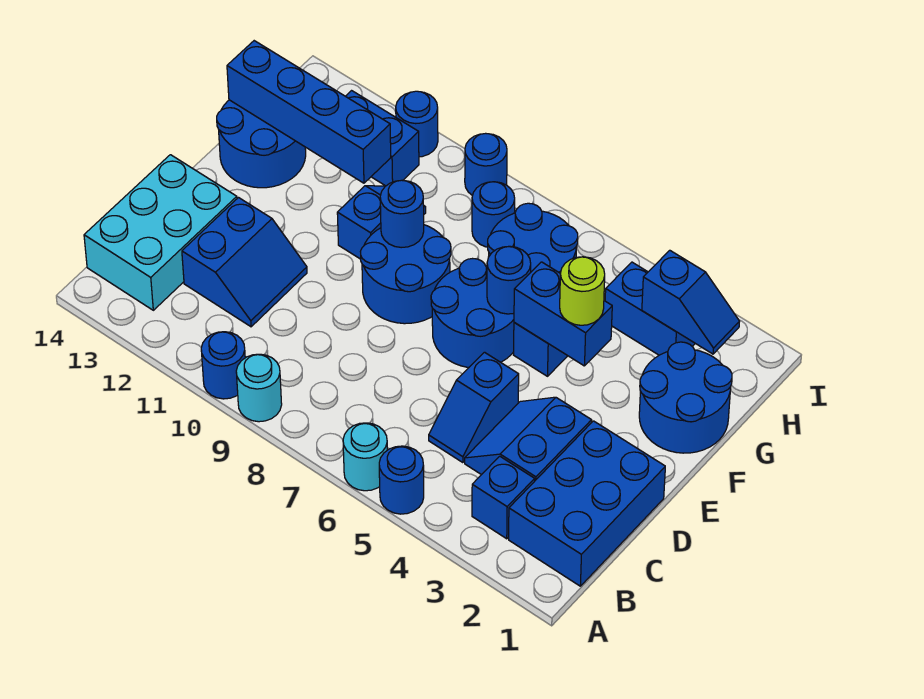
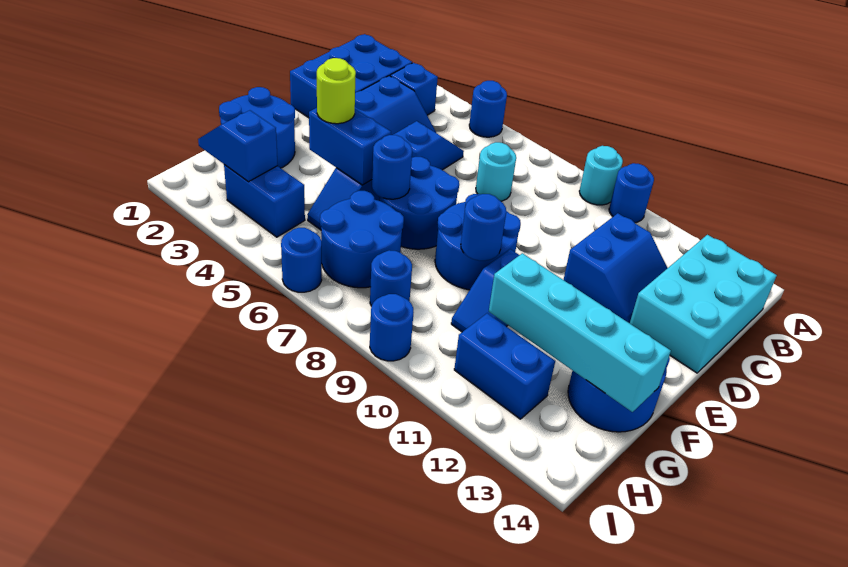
cyan round brick A6 level 1 -> cyan round brick C7 level 1
blue slope C11:D12 level 1 top 12 -> blue slope C11:D12 level 1 top 11
blue brick G11:G14 level 2 -> cyan brick G11:G14 level 2
blue round brick I11 level 1 -> blue round brick I6 level 1

